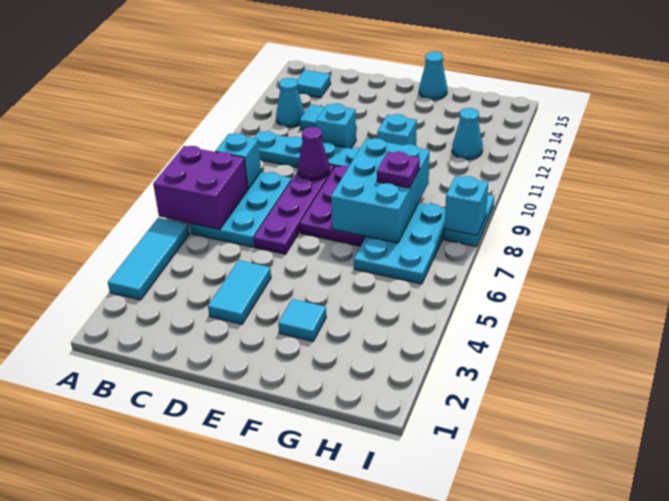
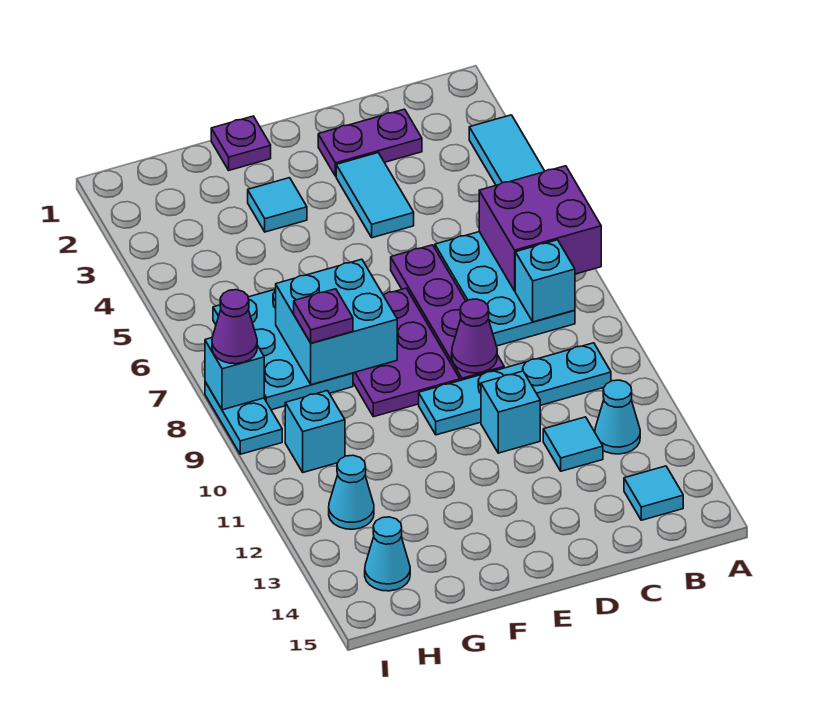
none -> purple plate C2:D2 level 1
none -> purple plate F1 level 1
cyan brick F7:G9 level 2 -> cyan brick F7:G8 level 2
cyan brick F11 level 1 -> cyan brick H10 level 1
cyan cone F15 level 1 -> cyan cone H14 level 1
none -> purple cone I8 level 3

